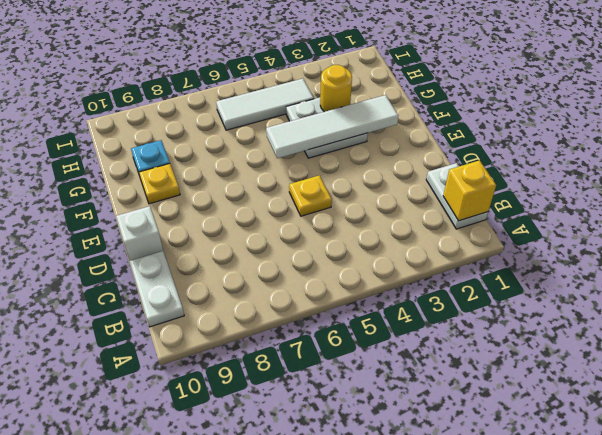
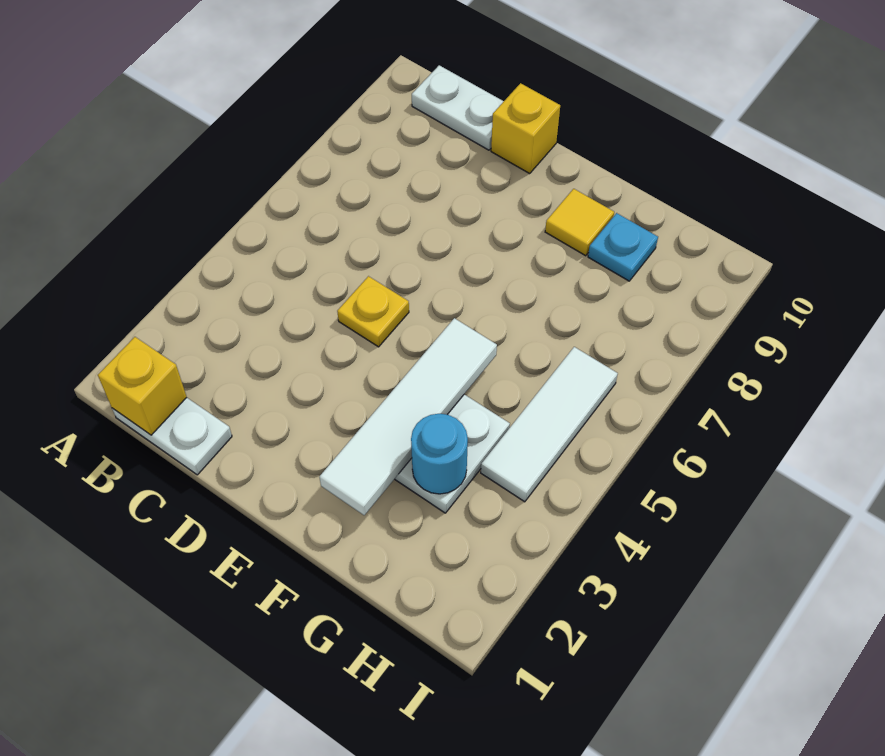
white brick D10 level 1 -> yellow brick D10 level 1
yellow plate F9 level 1 -> yellow tile F9 level 1
yellow round brick G3 level 2 -> cyan round brick G3 level 2

